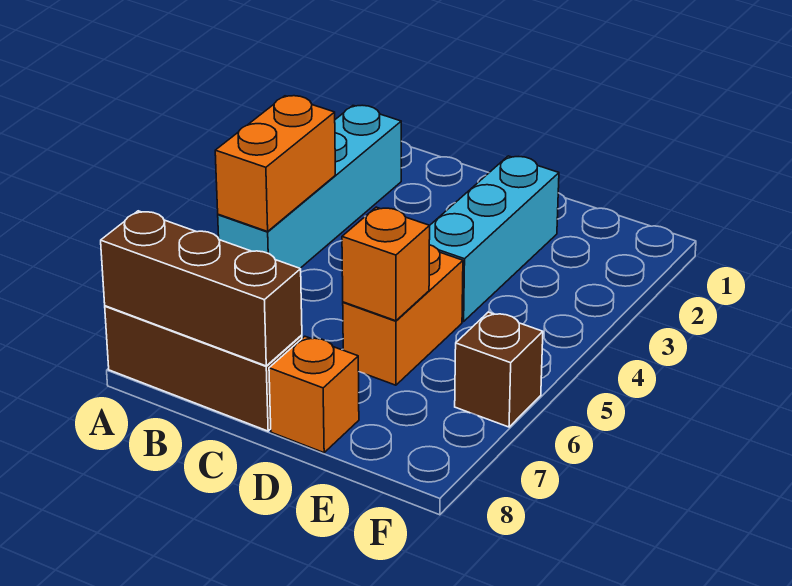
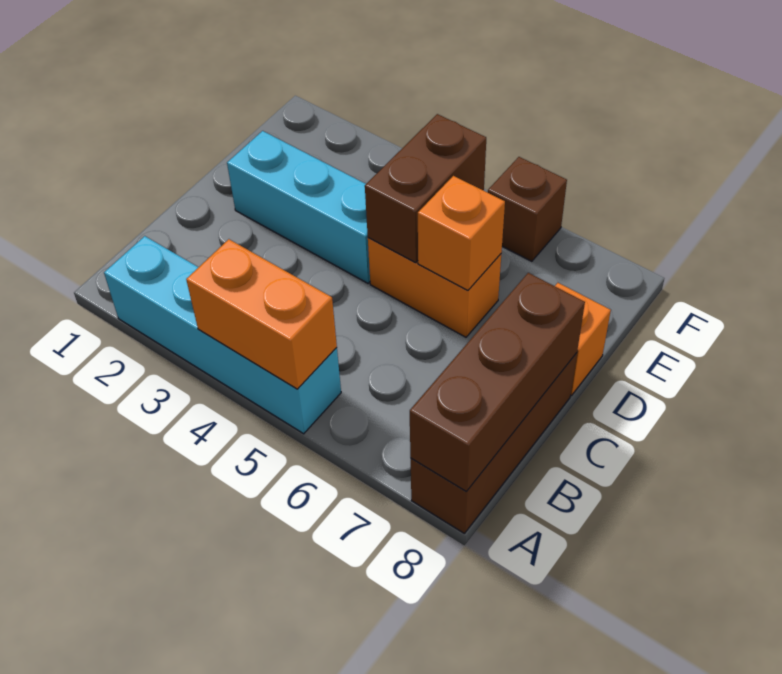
none -> brown brick D5:E5 level 2

